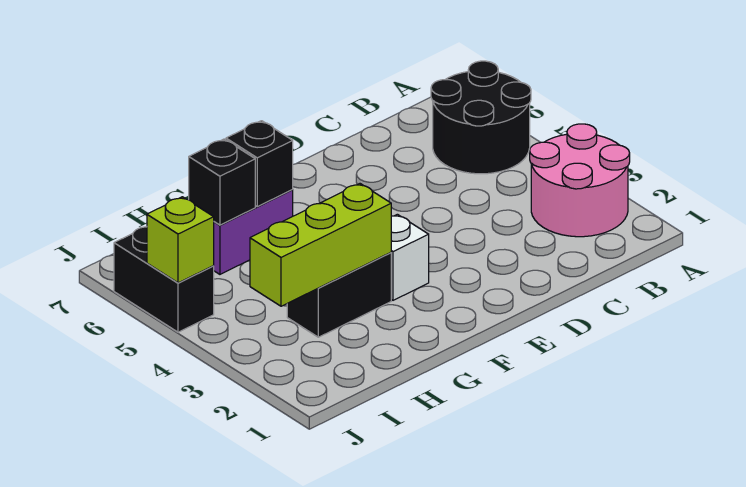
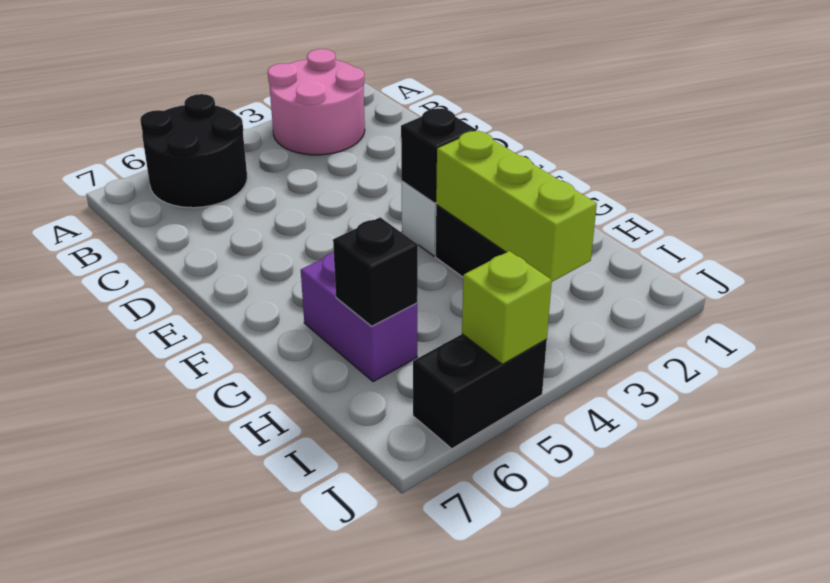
black brick G6 level 2 -> black brick F3 level 2

